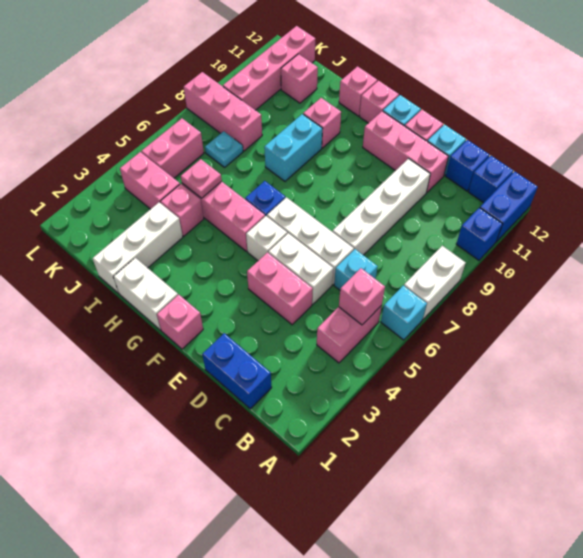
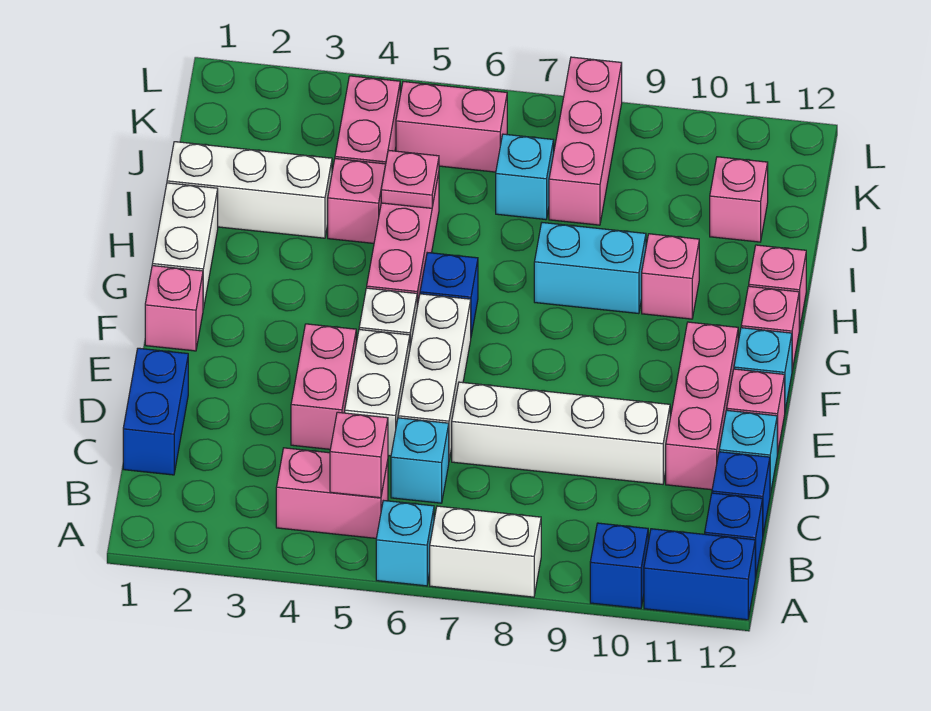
cyan plate J7 level 1 -> cyan brick J7 level 1
pink brick K9:K12 level 1 -> none

